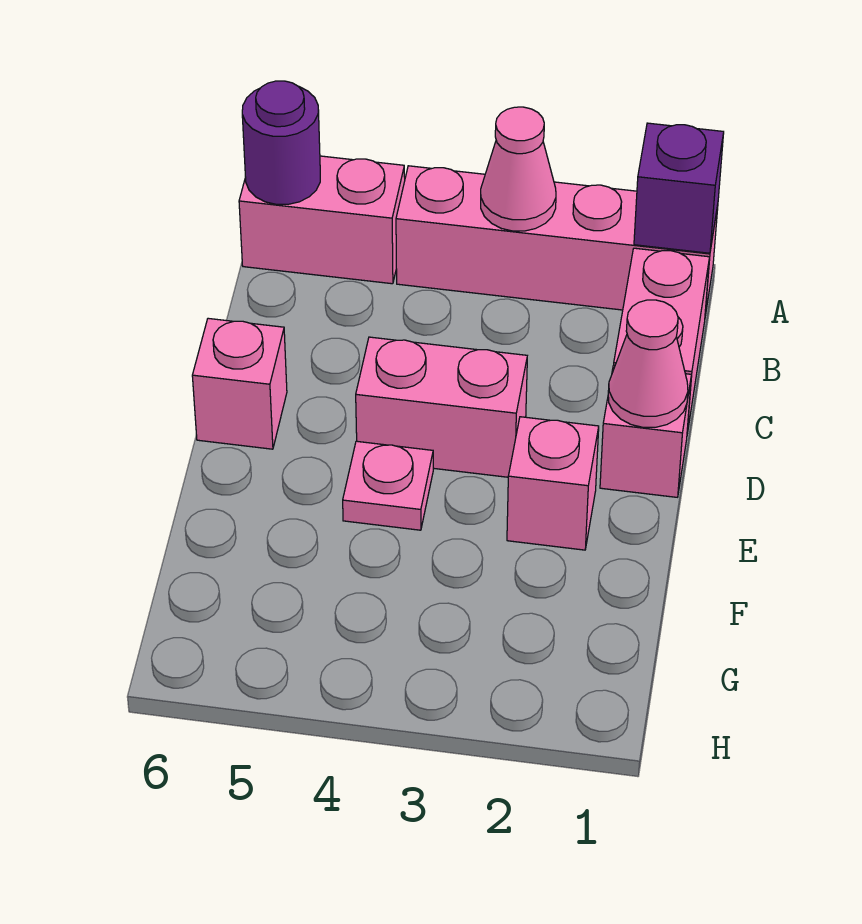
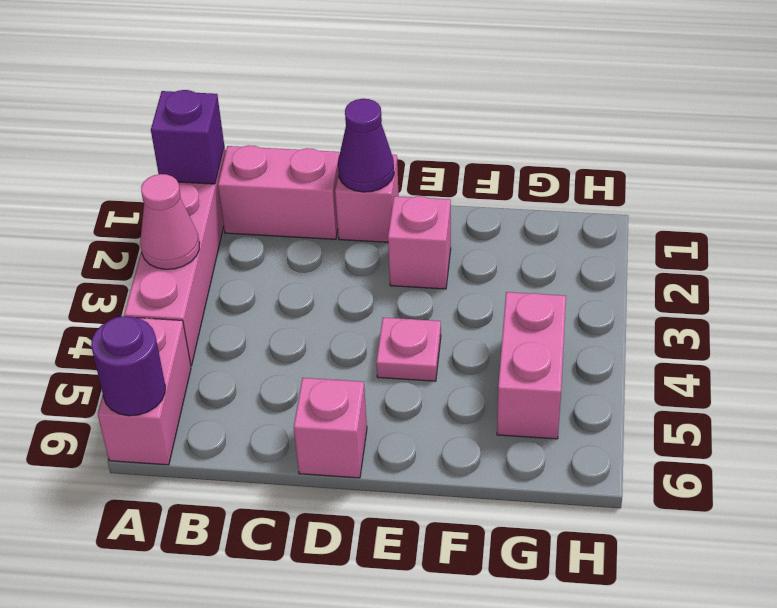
pink cone D1 level 2 -> purple cone D1 level 2
pink brick D3:D4 level 1 -> pink brick G4:G5 level 1

